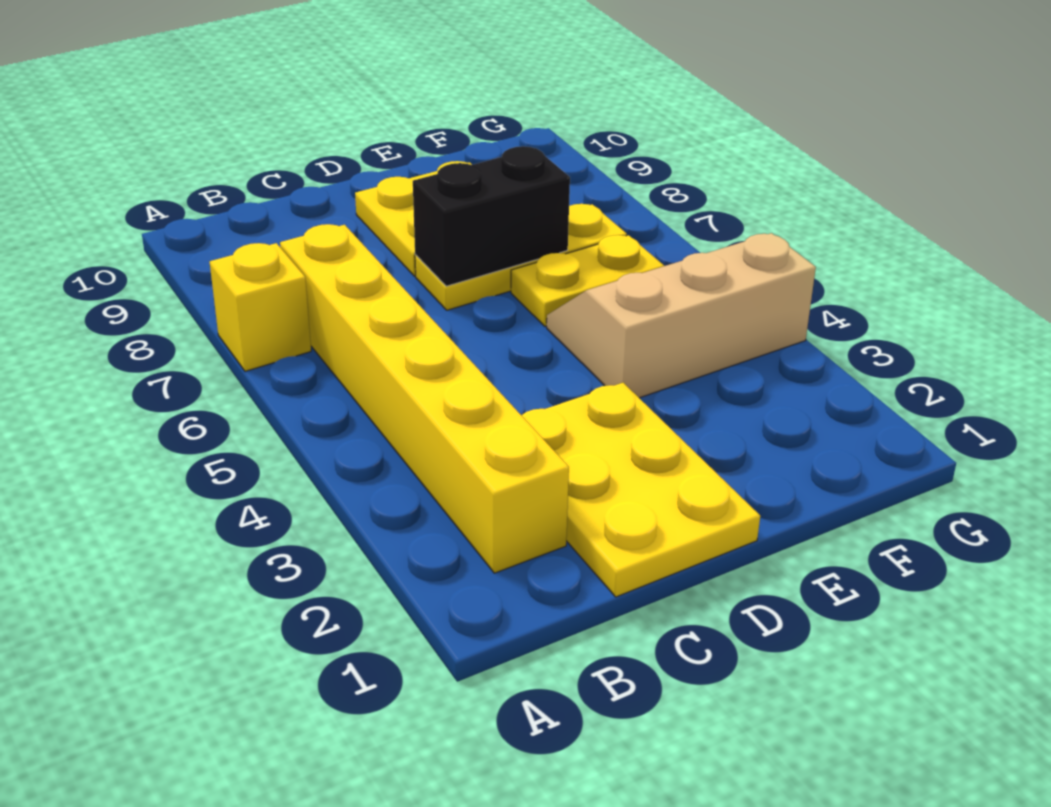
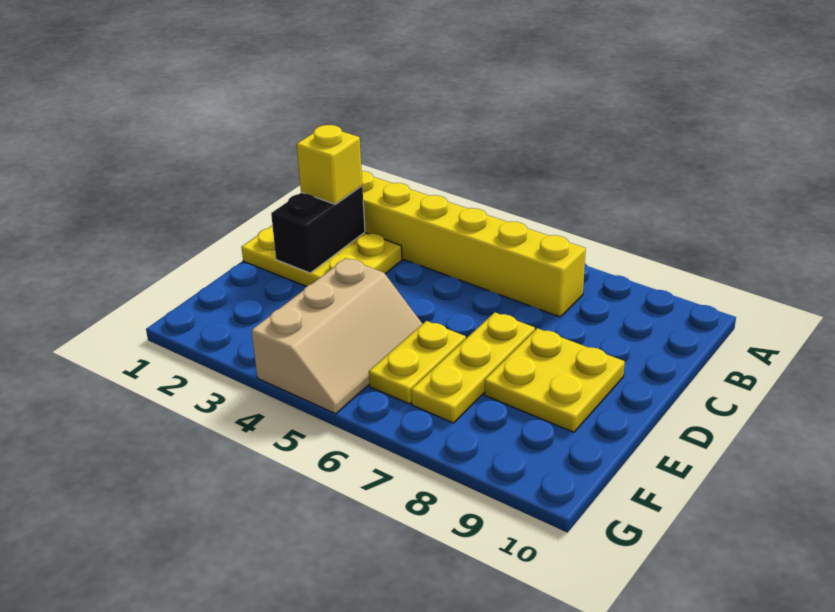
yellow brick A7 level 1 -> yellow brick C2 level 3
black brick D7:E7 level 2 -> black brick C2:D2 level 2

